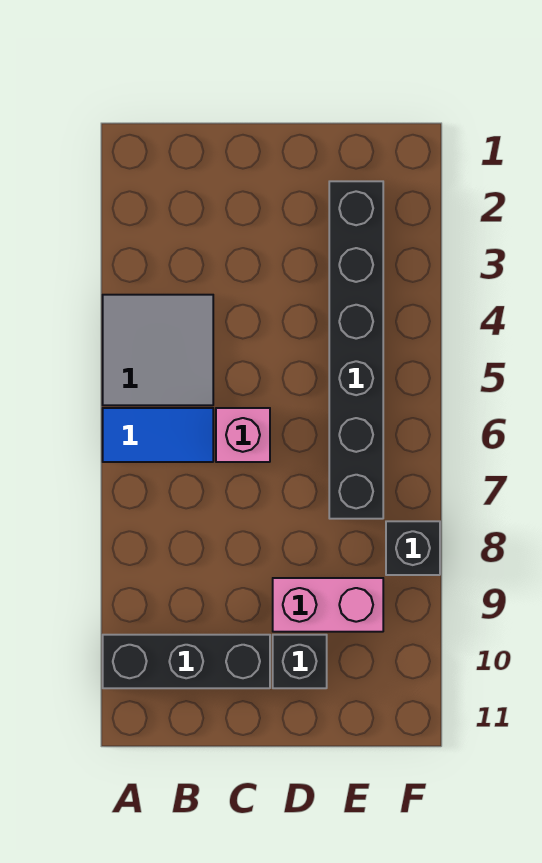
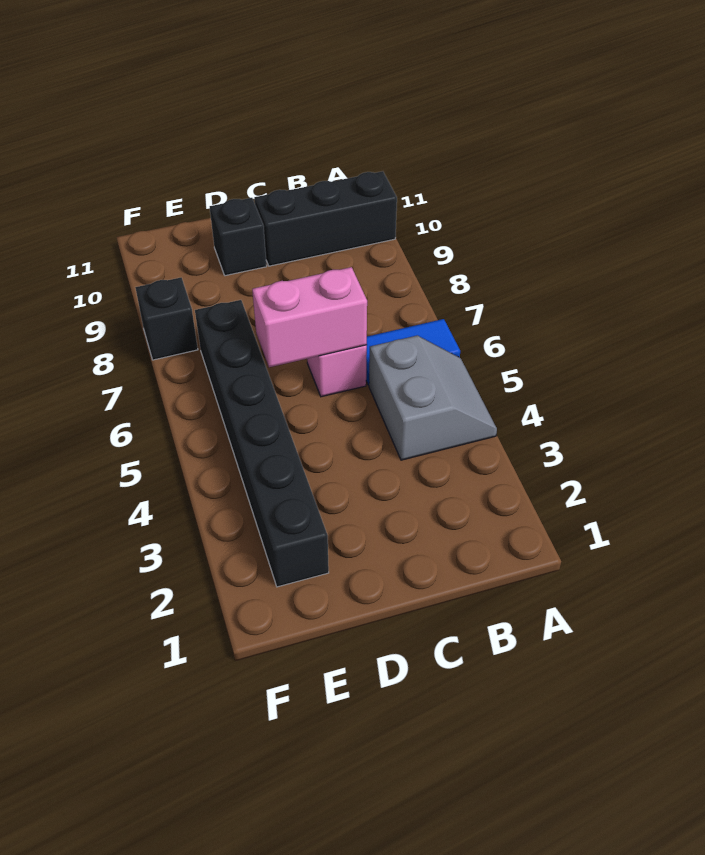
grey tile A4:B5 level 1 -> grey slope A4:B5 level 1 top B
pink brick D9:E9 level 1 -> pink brick C6:D6 level 2

